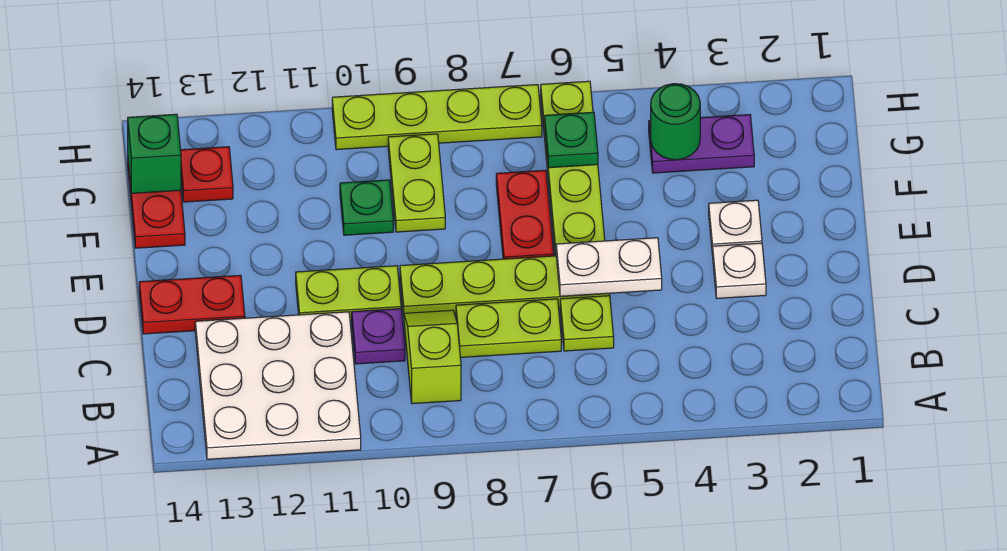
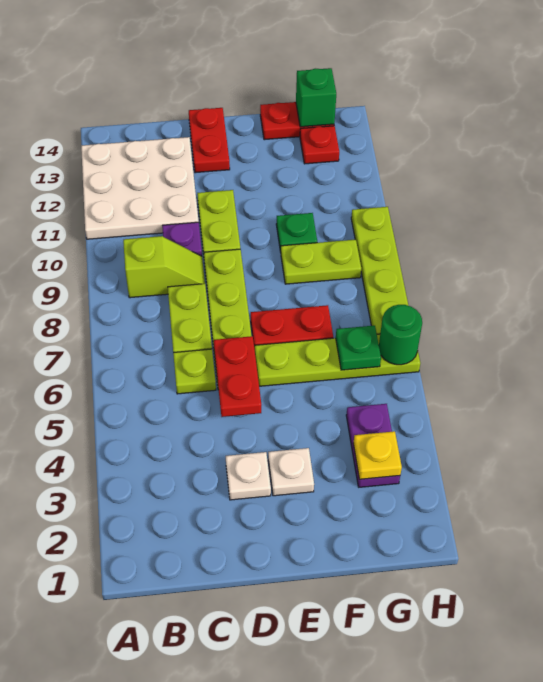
white plate D5:D6 level 2 -> red plate D5:D6 level 2
none -> yellow plate G3 level 2
green round brick G4 level 2 -> green round brick H6 level 2

